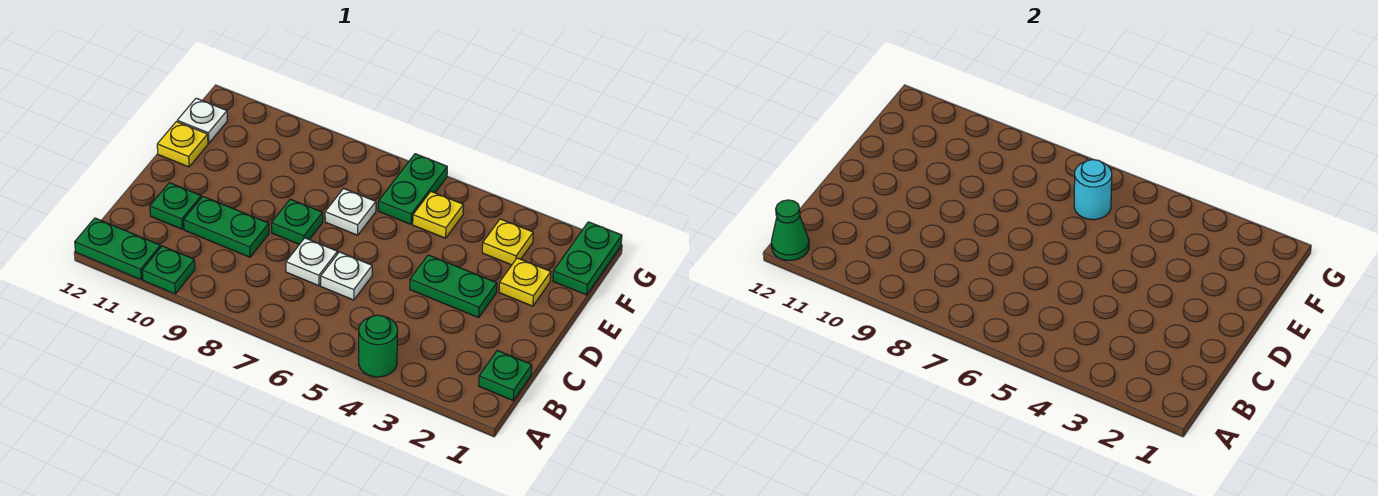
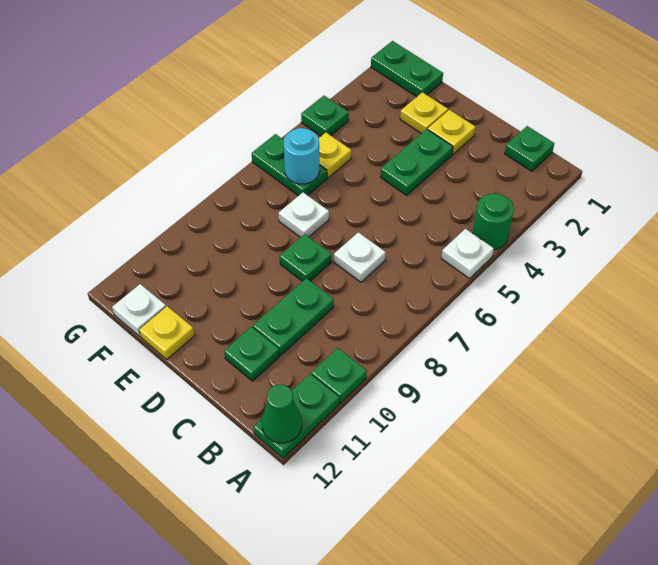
white plate C6 level 1 -> white plate A5 level 1
yellow plate F3 level 1 -> yellow plate D2 level 1
none -> green plate G4 level 1

